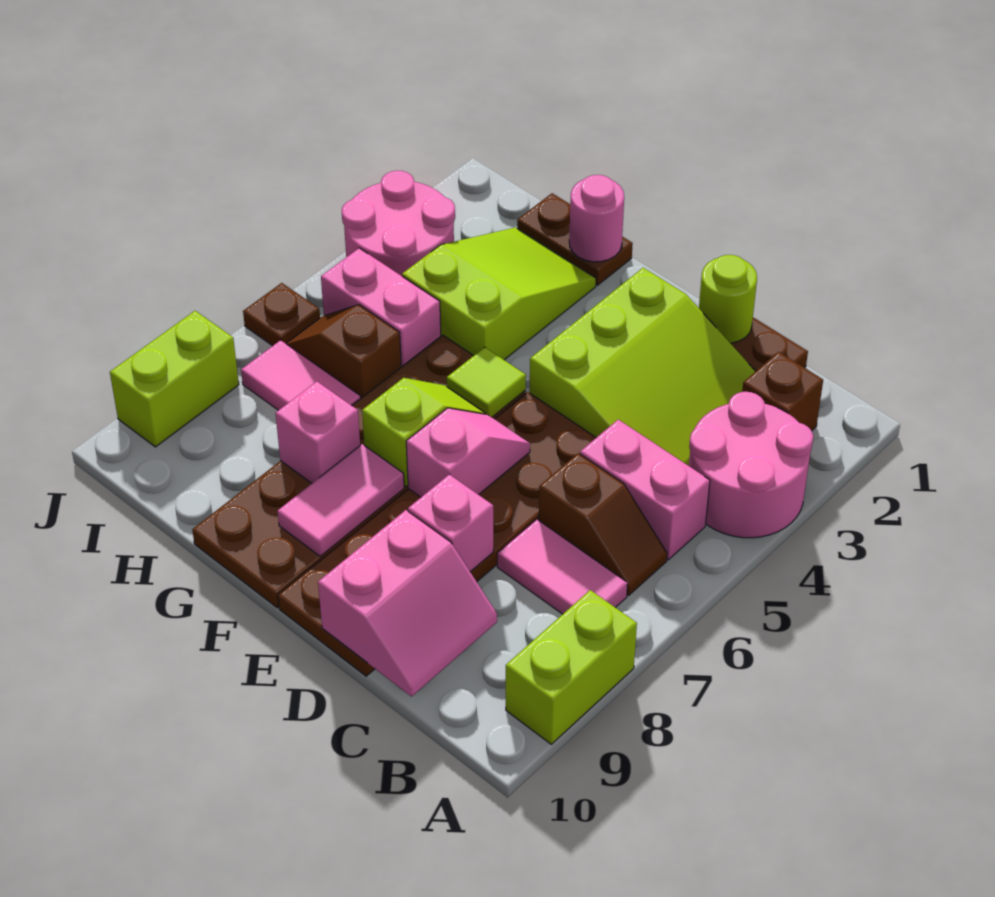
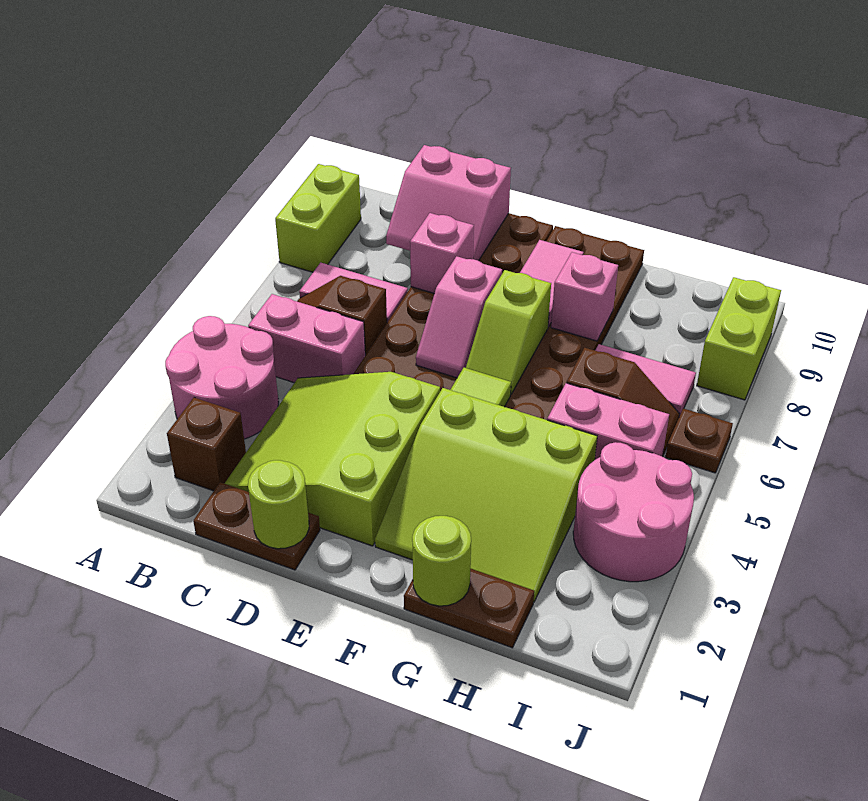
pink slope C9:D10 level 2 top D -> pink slope C9:D10 level 2 top 10
pink round brick G1 level 2 -> lime round brick G1 level 2
lime slope G2:H4 level 1 top 4 -> lime slope F2:H4 level 1 top 4

